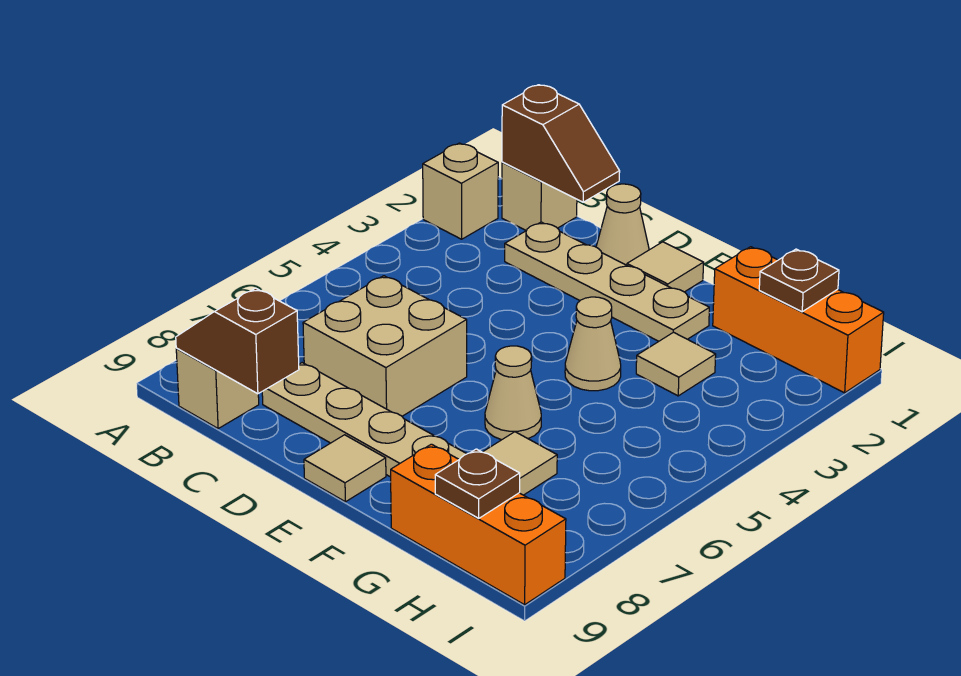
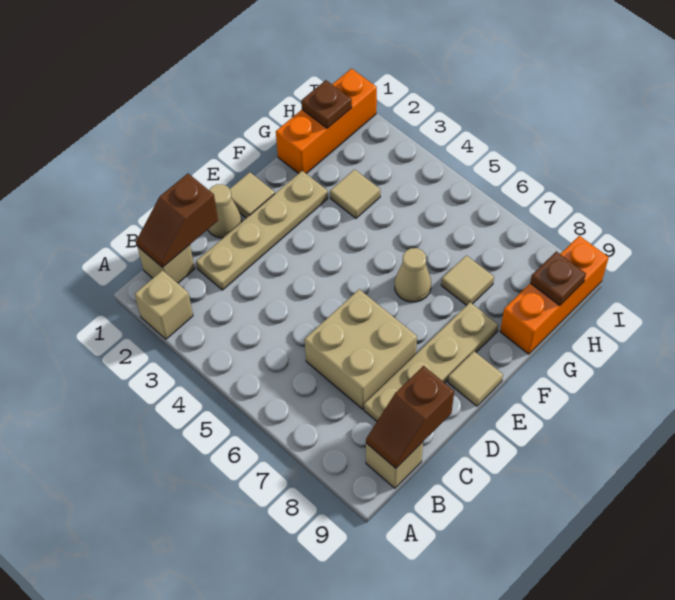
brown slope B1:C1 level 2 top B -> brown slope B1:C1 level 2 top C
tan cone F4 level 1 -> none

